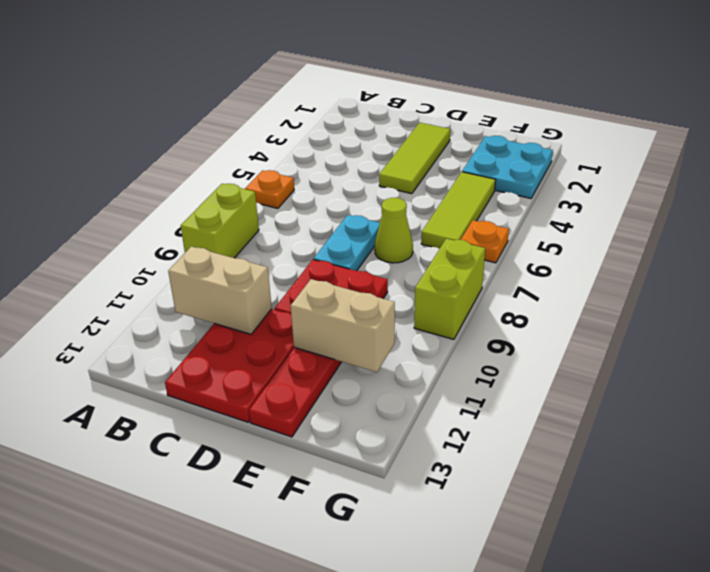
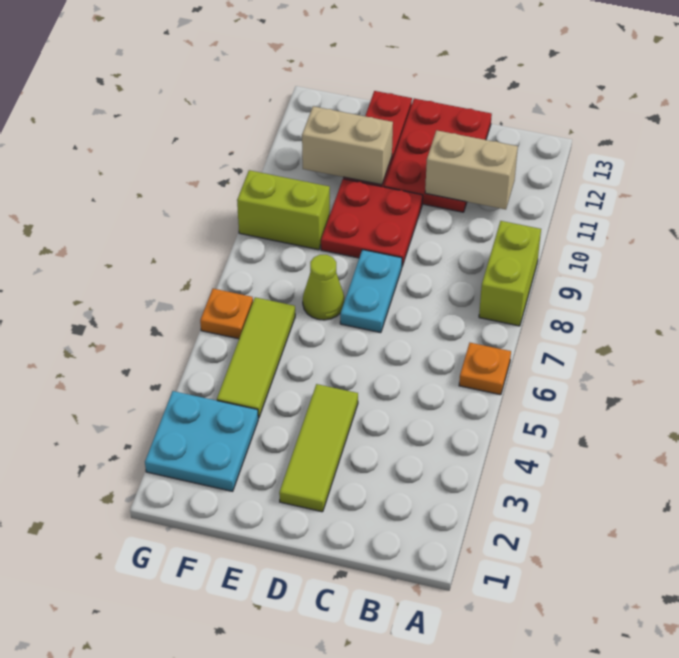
lime brick G8:G9 level 1 -> lime brick F9:G9 level 1

